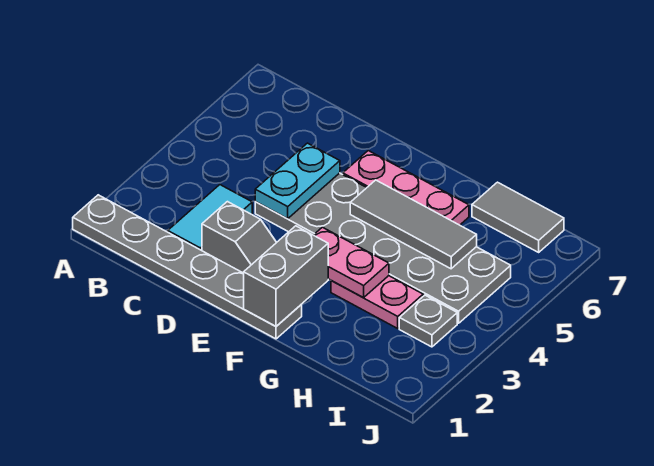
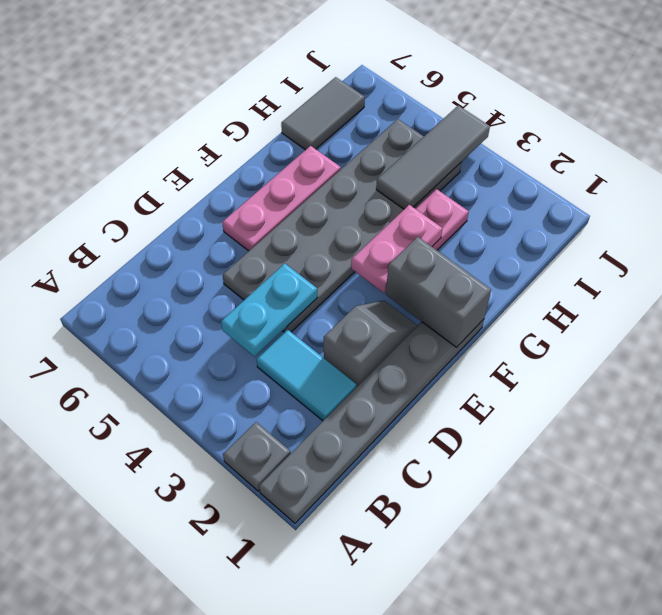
cyan plate D4:D5 level 2 -> cyan plate C4:D4 level 2
grey tile F5:H5 level 2 -> grey tile H4:J4 level 2
grey plate I3 level 1 -> grey plate A2 level 1

